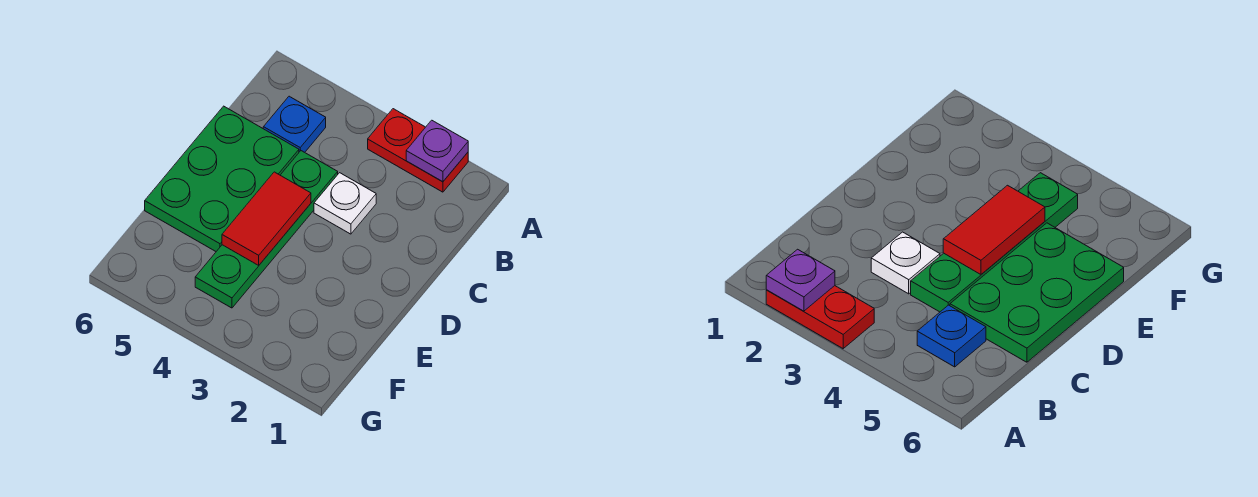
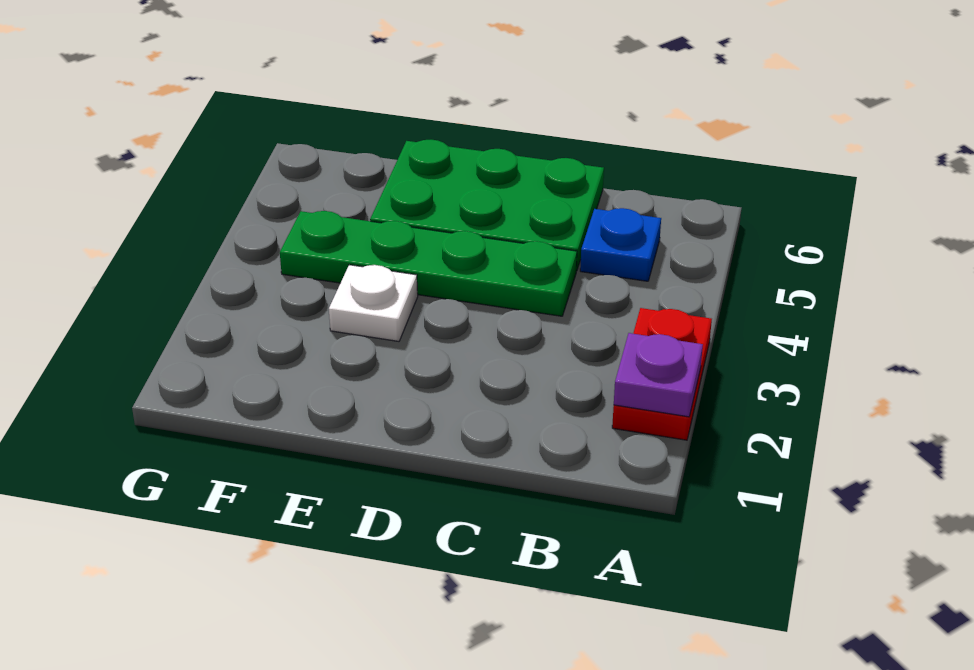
white plate C3 level 1 -> white plate E3 level 1
red tile D4:E4 level 2 -> none

